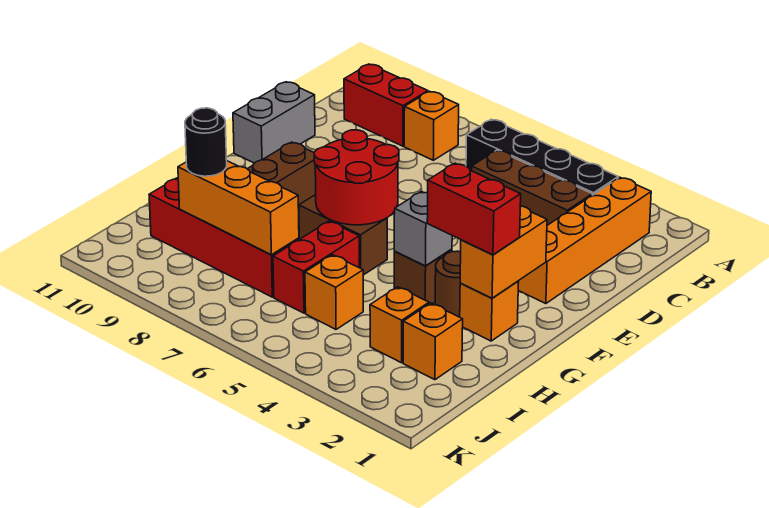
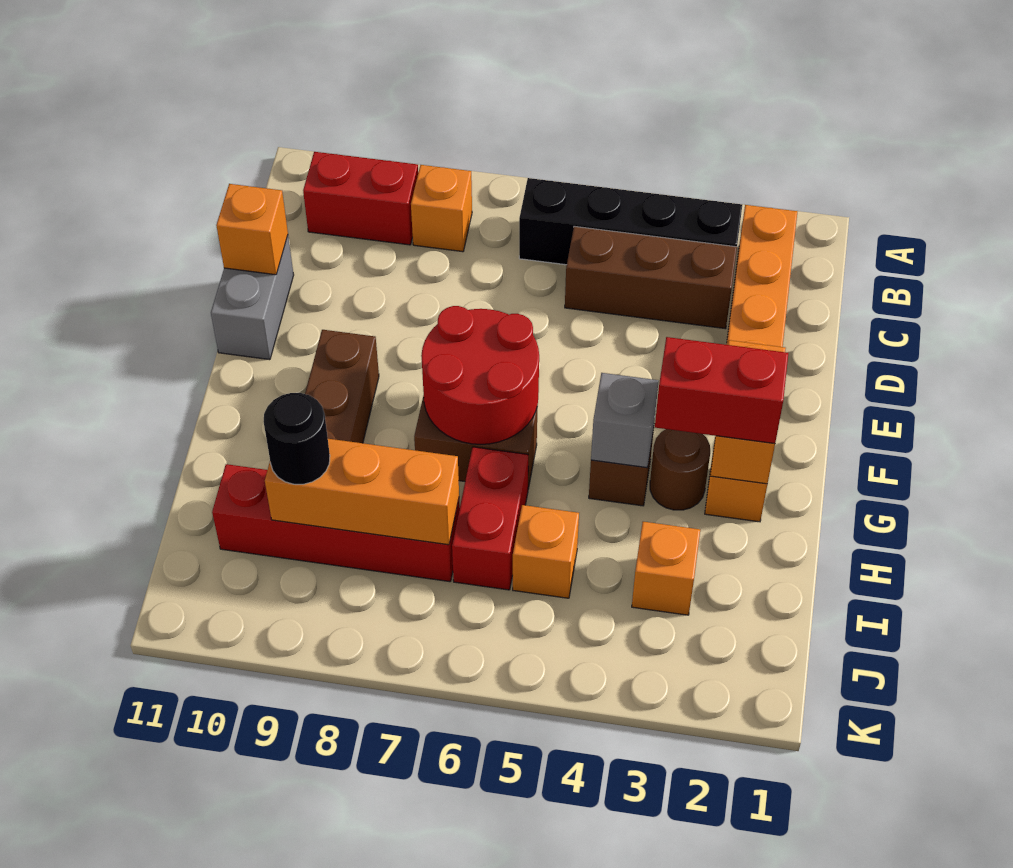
orange brick I2 level 1 -> orange brick D11 level 2

